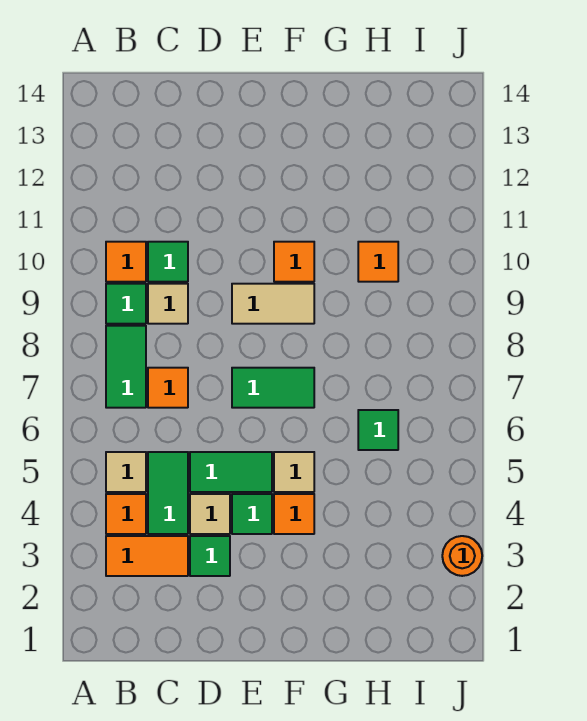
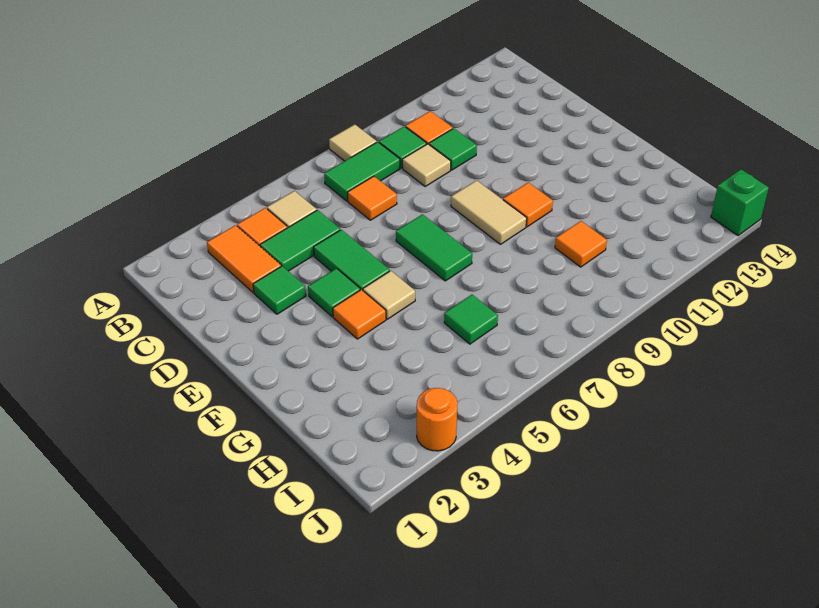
tan tile D4 level 1 -> tan tile A8 level 1
none -> green brick J14 level 1

